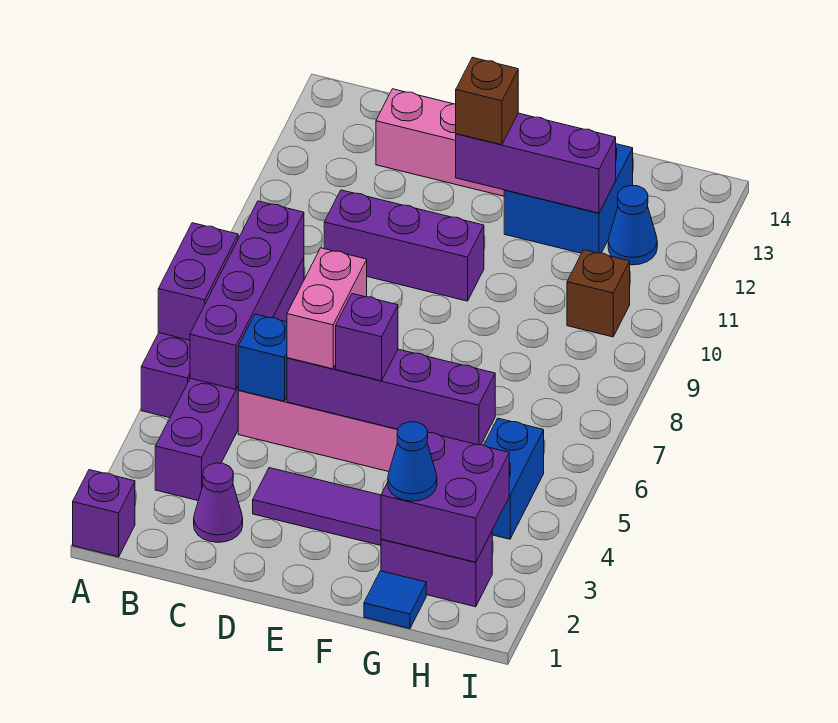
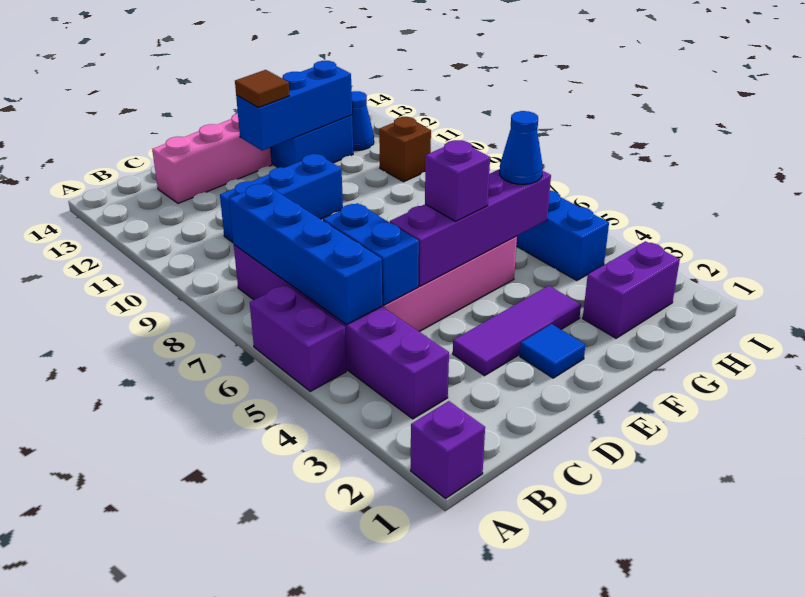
purple brick A6:A7 level 2 -> none
purple brick B5:B8 level 2 -> blue brick B5:B8 level 2
purple cone C2 level 1 -> none
blue brick C5 level 2 -> blue brick C5:C6 level 2
purple brick C10:E10 level 1 -> blue brick C10:E10 level 1
pink brick D5:D6 level 3 -> none
purple brick E12:G12 level 2 -> blue brick E12:G12 level 2
brown brick E12 level 3 -> brown tile E12 level 3
blue tile G1 level 1 -> blue tile E2 level 1
purple brick G2:H3 level 2 -> none
blue cone G2 level 3 -> blue cone G5 level 3

